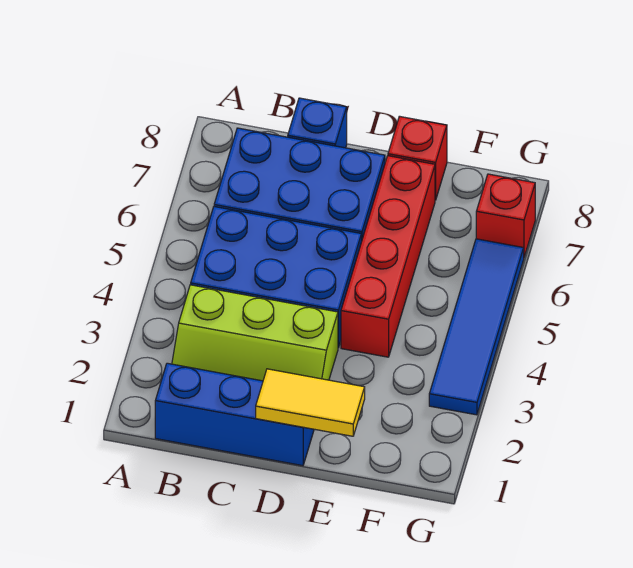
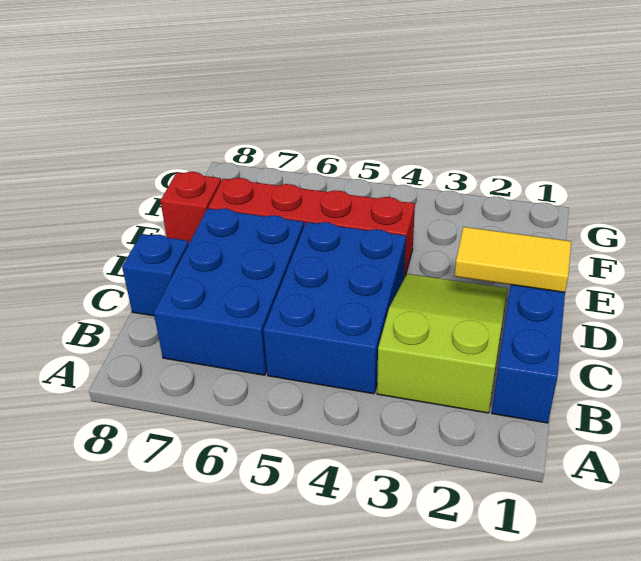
lime slope B2:D3 level 1 top 3 -> lime slope B2:D3 level 1 top B
yellow tile D1:E1 level 2 -> yellow tile D1:D2 level 2
blue tile G3:G6 level 1 -> none
red brick G7 level 1 -> none

